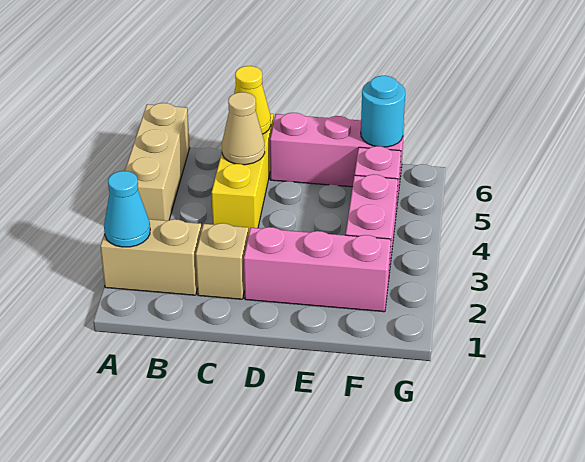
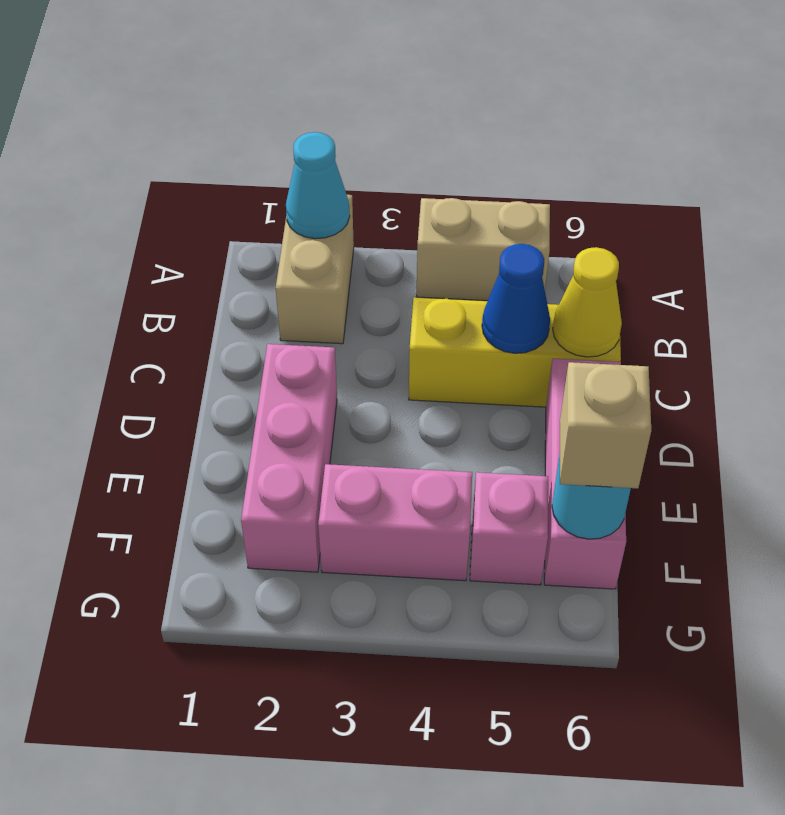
tan brick A4:A6 level 1 -> tan brick A4:A5 level 1
tan brick C2 level 1 -> tan brick F6 level 3
tan cone C5 level 2 -> blue cone C5 level 2

